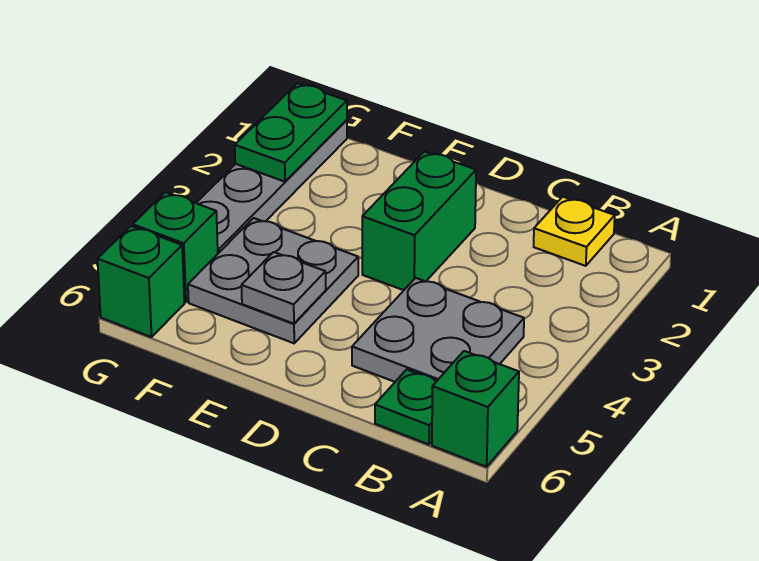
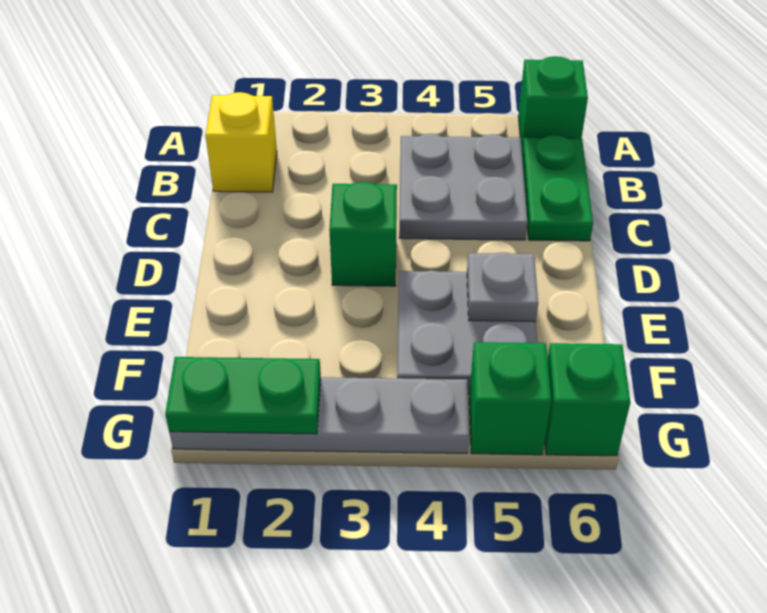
yellow plate B1 level 1 -> yellow brick B1 level 1
green plate B6 level 1 -> green plate B6:C6 level 1
green brick D2:D3 level 1 -> green brick D3 level 1

